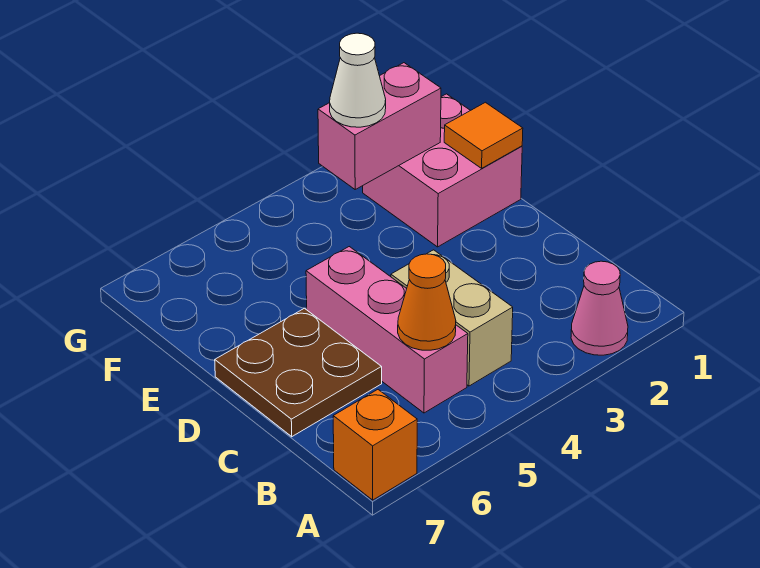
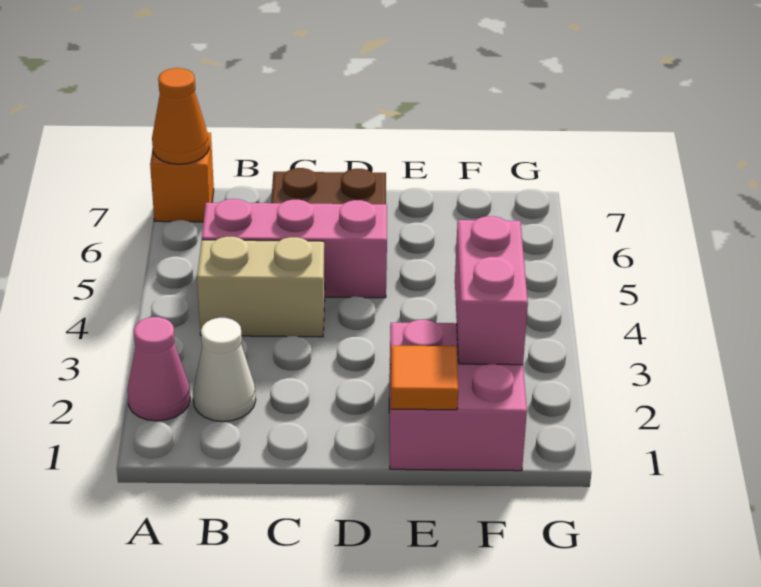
orange cone B5 level 2 -> orange cone A7 level 2
white cone F3 level 3 -> white cone B2 level 1

